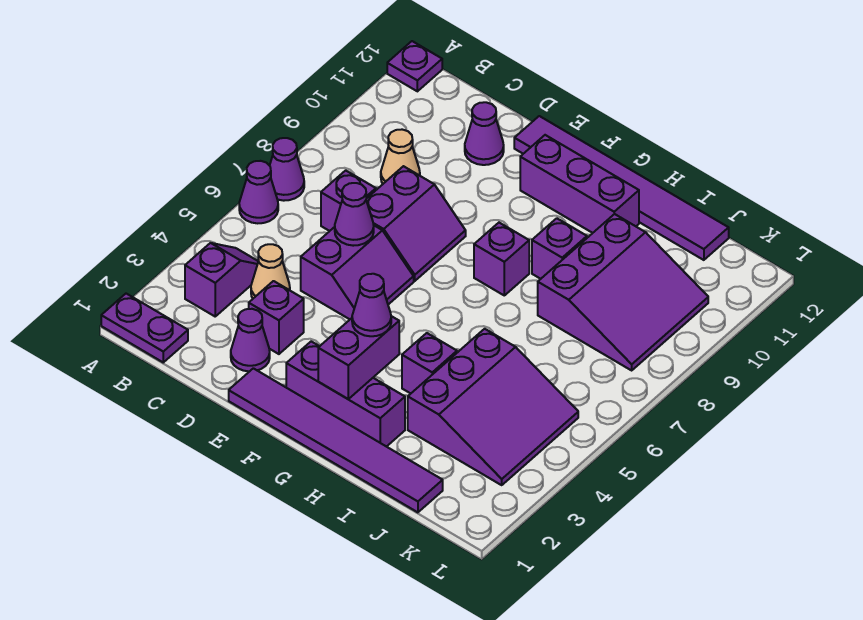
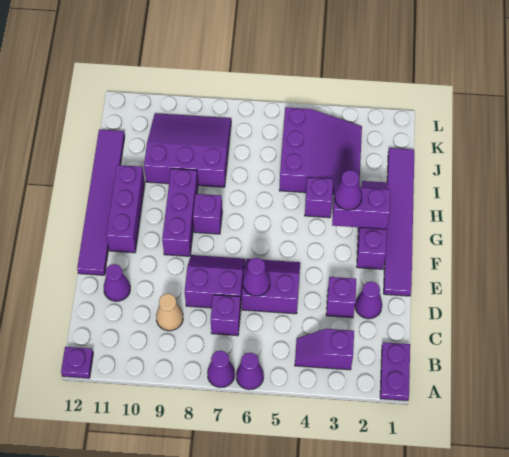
tan cone C4 level 1 -> none
purple brick H9 level 1 -> purple brick F9:H9 level 1
purple slope I3:K5 level 1 top I -> purple slope I3:K5 level 1 top 5

